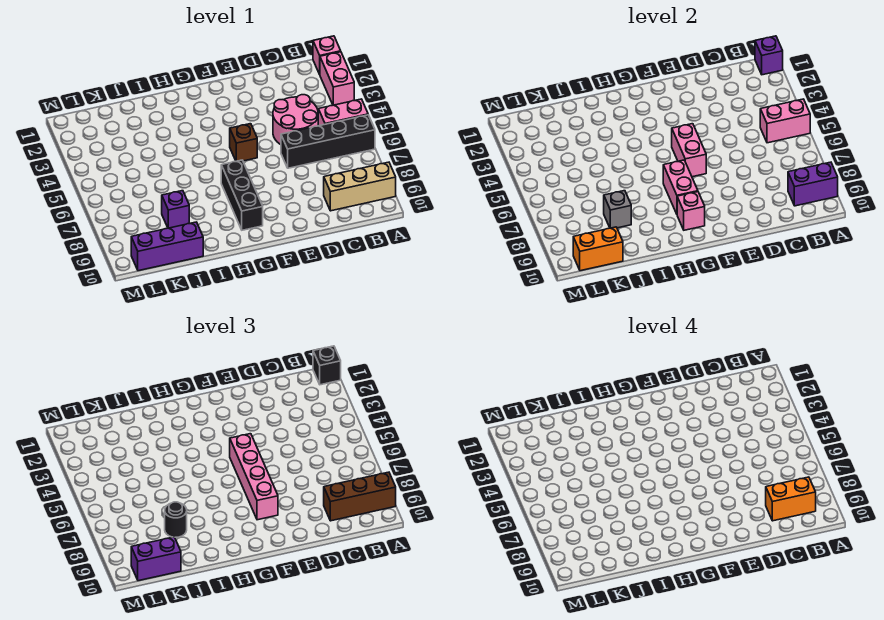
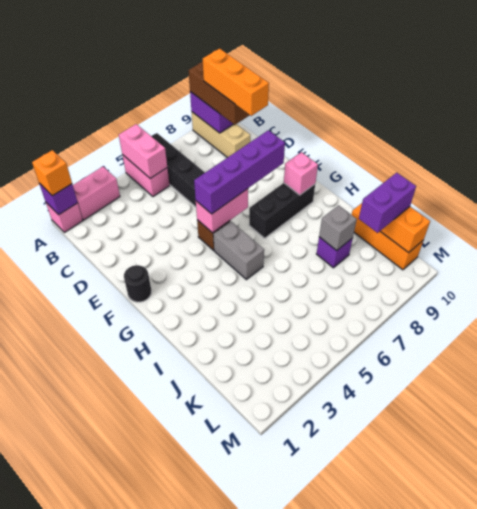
black brick A1 level 3 -> orange brick A1 level 3
orange brick B9:C9 level 4 -> orange brick B9:D9 level 4
pink round brick C4:D5 level 1 -> none
pink brick F5:F8 level 3 -> purple brick F5:F8 level 3
none -> grey brick G5:H5 level 1
pink brick G7:G8 level 2 -> none
black round brick J8 level 3 -> black round brick F1 level 1
purple brick J10:L10 level 1 -> orange brick J10:L10 level 1
purple brick K10:L10 level 3 -> purple brick K9:K10 level 3

